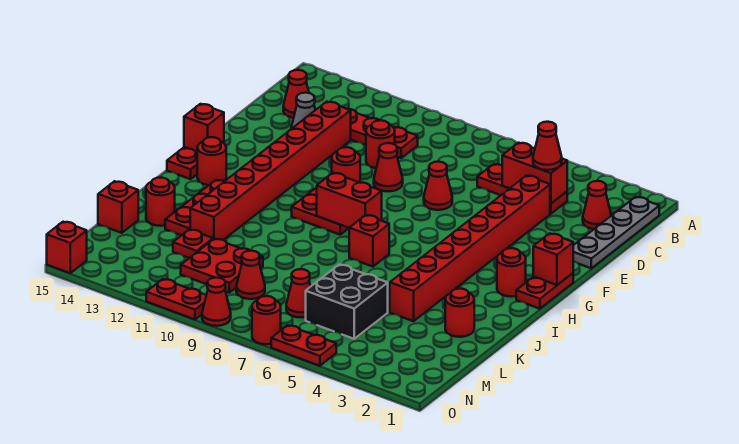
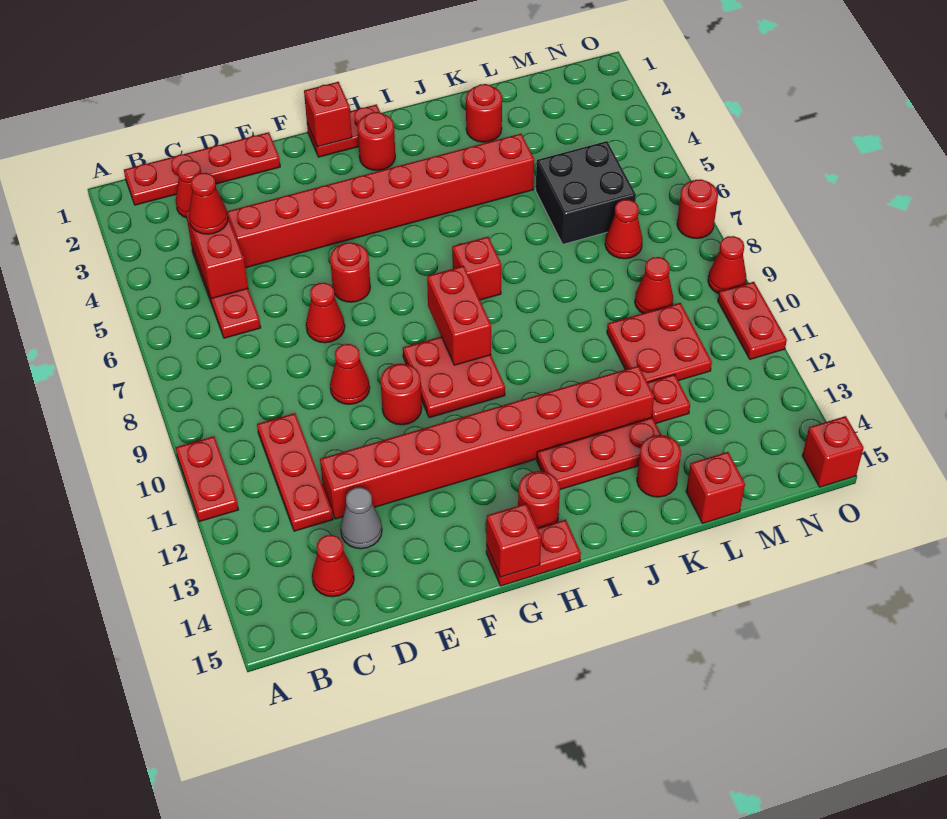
grey plate B1:E1 level 1 -> red plate B1:E1 level 1
red round brick D10 level 1 -> red round brick F6 level 1
red plate O5:O6 level 1 -> red plate A10:A11 level 1

